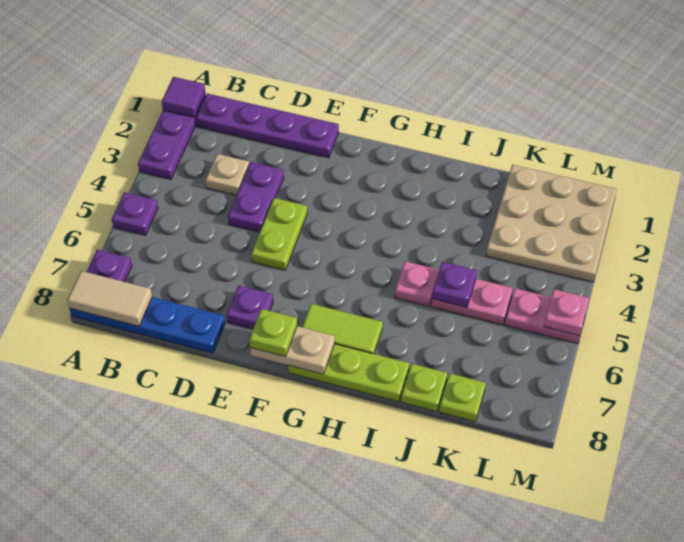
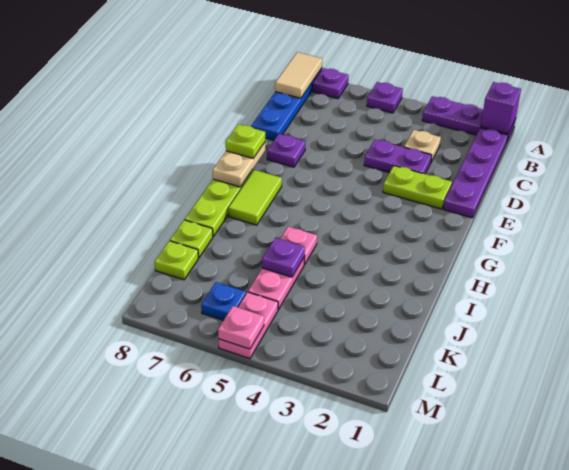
purple tile A1 level 2 -> purple brick A1 level 2
lime plate E4:E5 level 1 -> lime plate E2:E3 level 1
tan plate K1:M3 level 1 -> none
none -> blue plate L6 level 1

